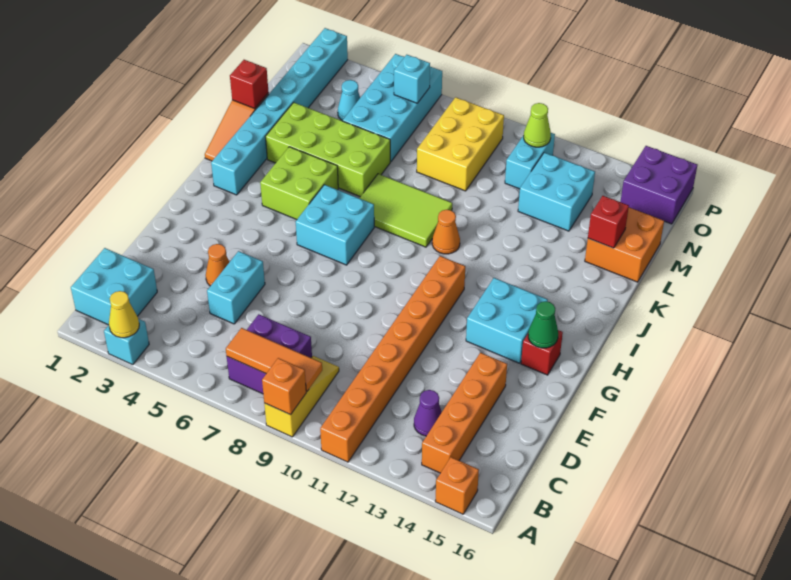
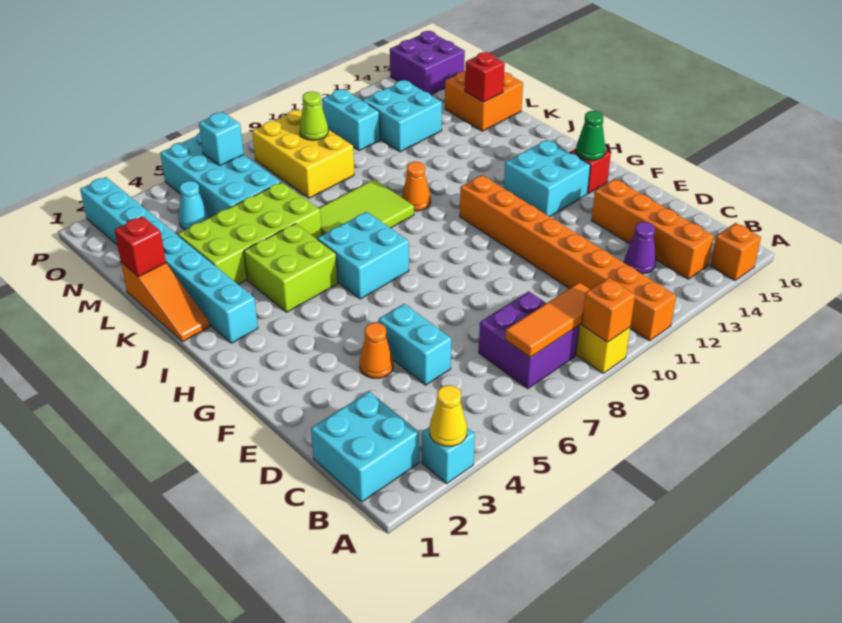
lime cone O11 level 2 -> lime cone N9 level 2

